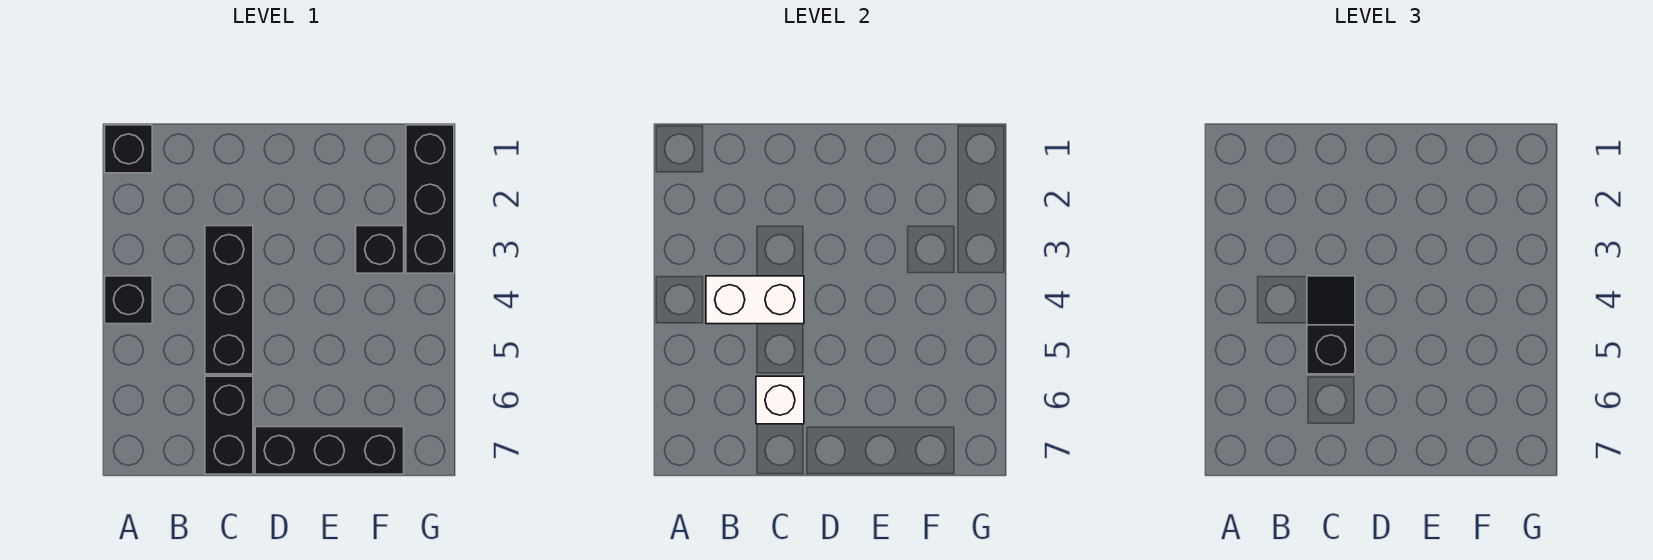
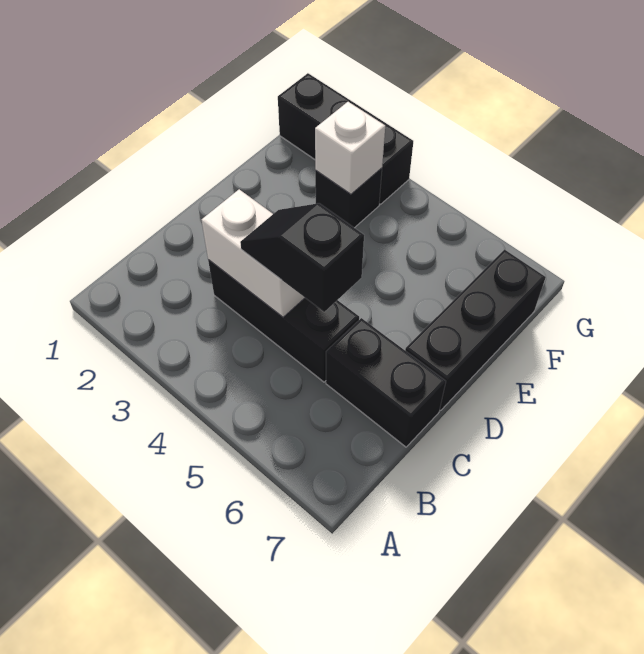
black brick A1 level 1 -> none
black brick A4 level 1 -> none
white brick B4:C4 level 2 -> white brick C3:C4 level 2
white brick C6 level 2 -> white brick F3 level 2

